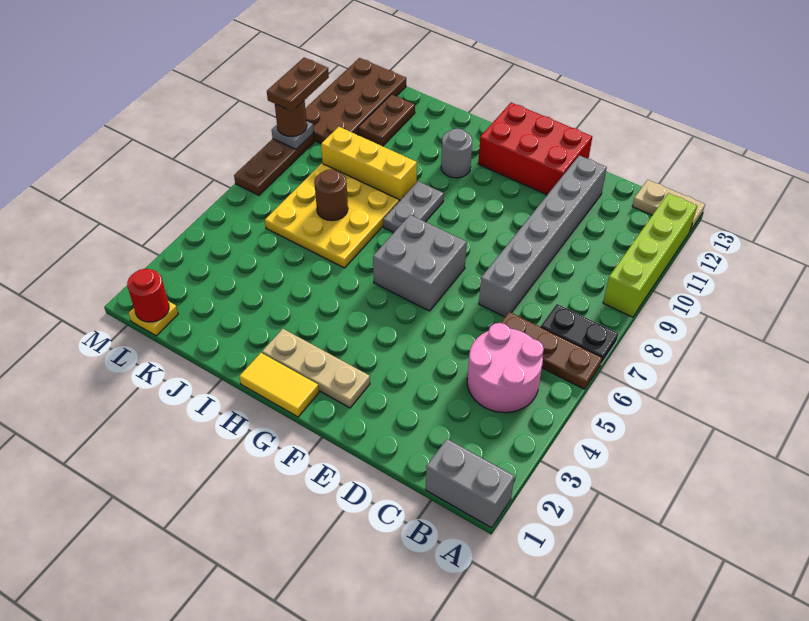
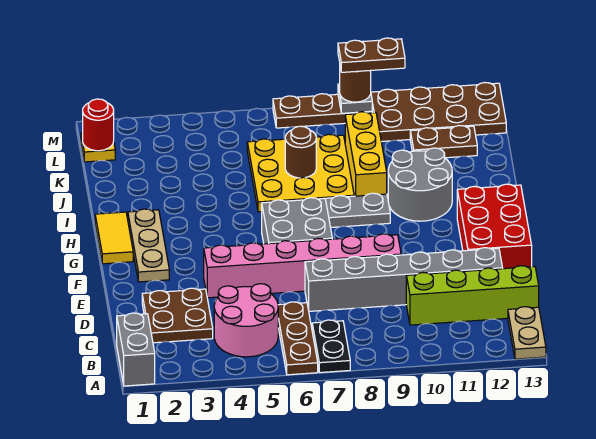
lime brick A9:A12 level 1 -> lime brick C10:C13 level 1
none -> brown plate C2:D3 level 1
none -> pink brick E4:E9 level 1
grey round brick H11 level 1 -> grey round brick H10:I11 level 1

